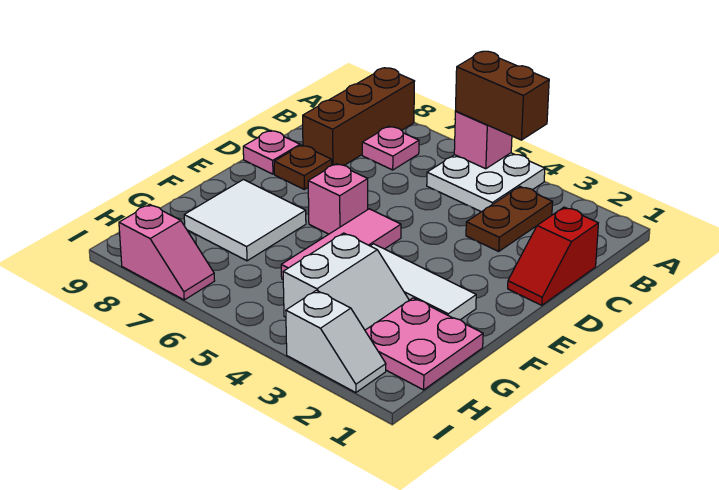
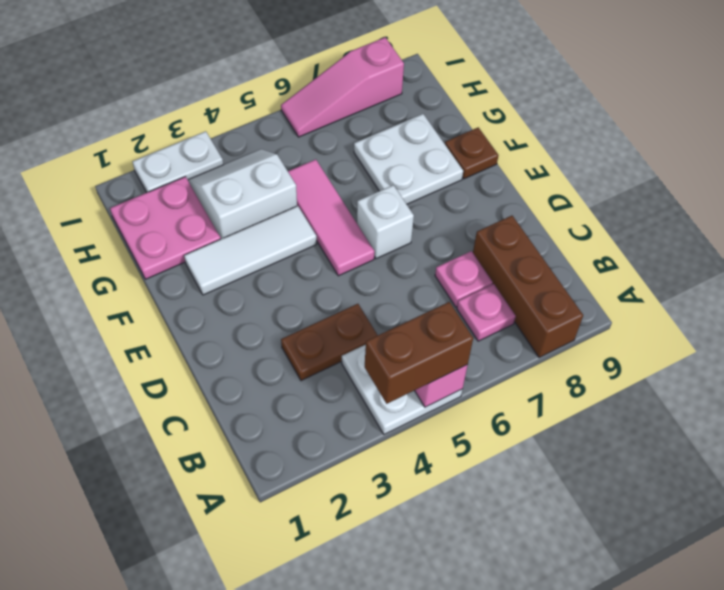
brown plate B3:C3 level 1 -> brown plate C3:C4 level 1
red slope C1:D1 level 1 top C -> none
brown plate D8 level 1 -> brown plate F9 level 1
pink plate D9 level 1 -> pink plate C7 level 1
pink brick E6 level 1 -> white brick E6 level 1
white tile F7:G8 level 1 -> white plate F7:G8 level 1
white slope G3:H4 level 1 top 4 -> white slope G3:H4 level 1 top G
white slope I2:I3 level 1 top 3 -> white plate I2:I3 level 1
pink slope I7:I8 level 1 top 8 -> pink slope I6:I8 level 1 top 8

